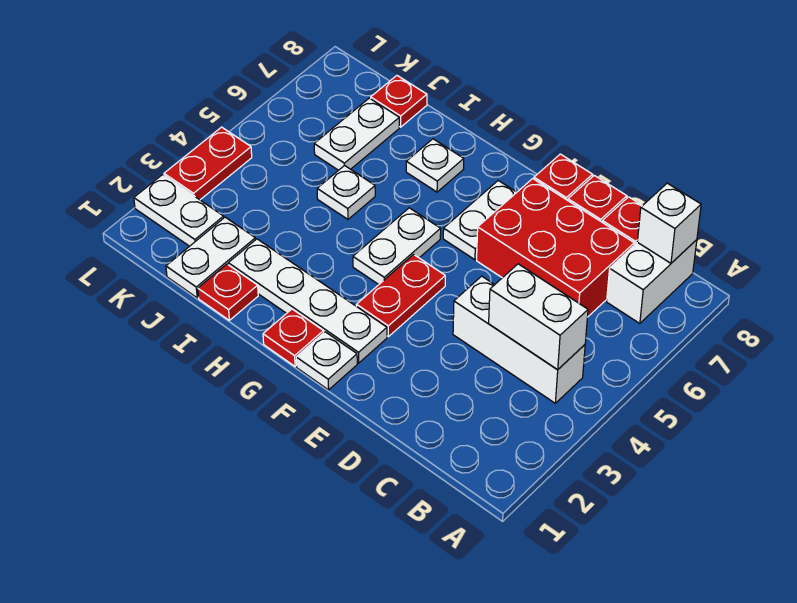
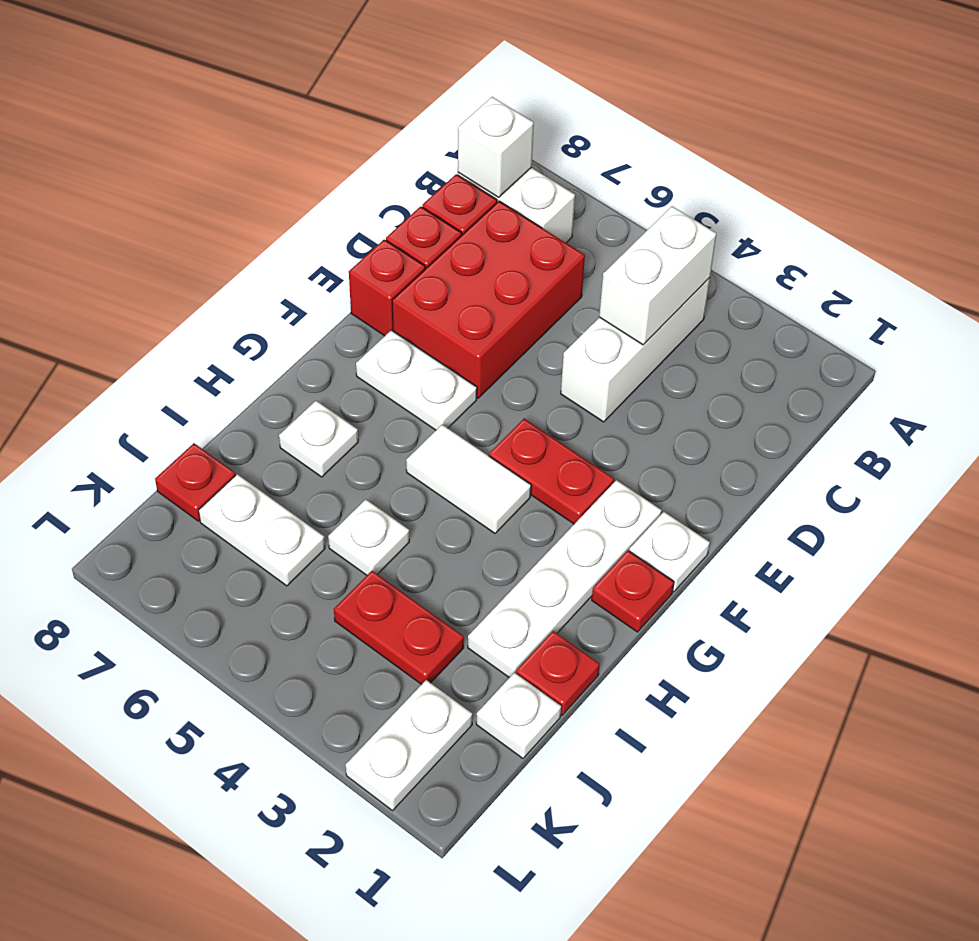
white plate G4:G5 level 1 -> white tile G4:G5 level 1
white plate J1:J2 level 1 -> white plate J1 level 1
red plate L3:L4 level 1 -> red plate J3:J4 level 1

